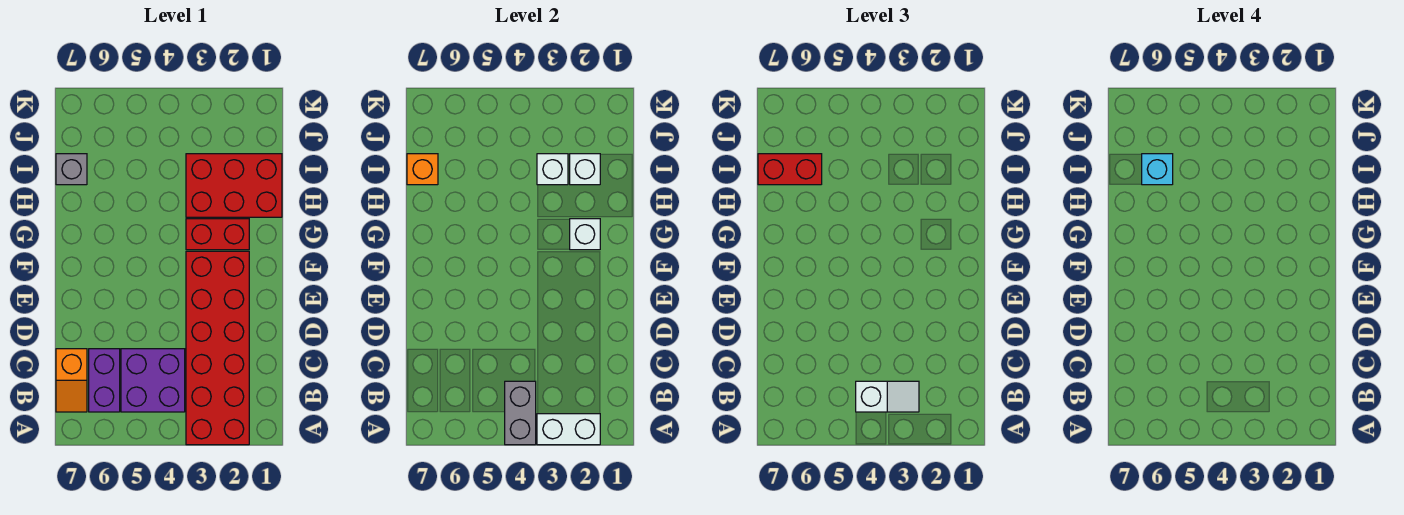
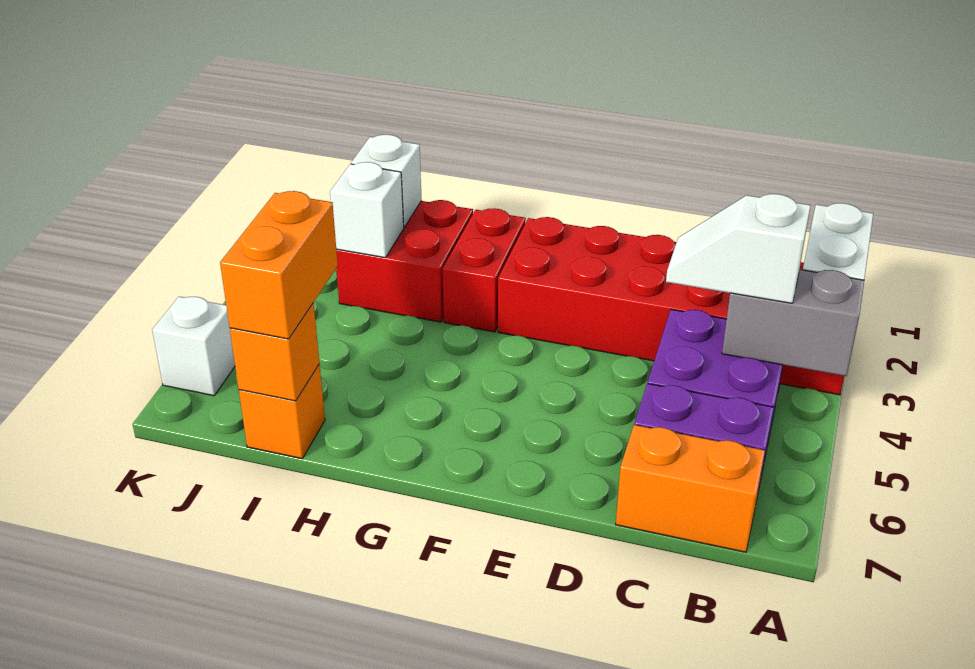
white slope B3:B4 level 3 top 4 -> white slope B4:C4 level 3 top B
orange slope B7:C7 level 1 top C -> orange brick B7:C7 level 1
white brick G2 level 2 -> white brick K6 level 1
red brick H1:I3 level 1 -> red brick H2:I3 level 1
red brick I6:I7 level 3 -> orange brick I6:I7 level 3
cyan brick I6 level 4 -> none
grey brick I7 level 1 -> orange brick I7 level 1

